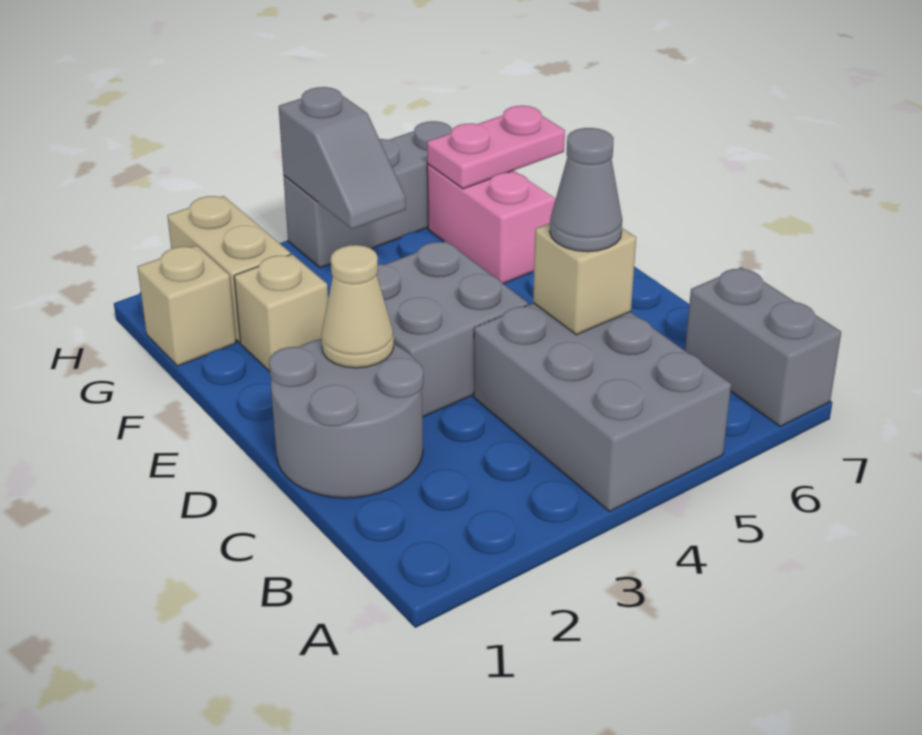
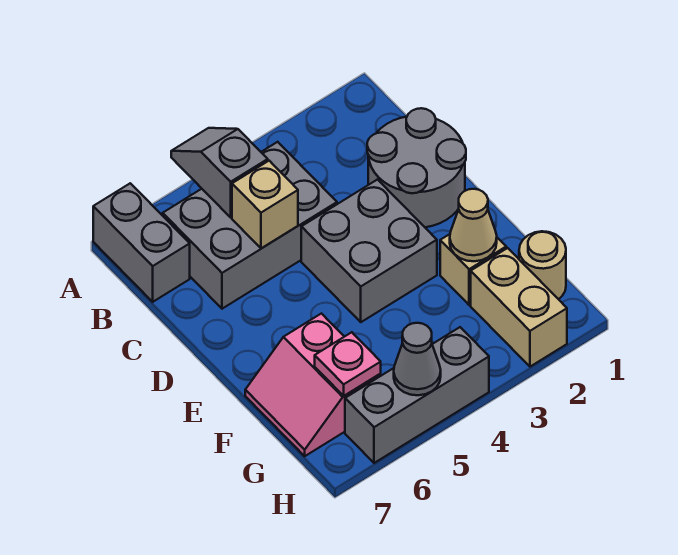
grey brick A4:C5 level 1 -> grey brick B4:C6 level 1
grey cone C5 level 3 -> grey cone H5 level 2
tan cone D2 level 2 -> tan cone F2 level 2
tan brick G1 level 1 -> tan round brick G1 level 1
grey slope G4:H4 level 2 top H -> grey slope A5:B5 level 2 top B
pink plate G6:G7 level 2 -> pink plate G6 level 2

